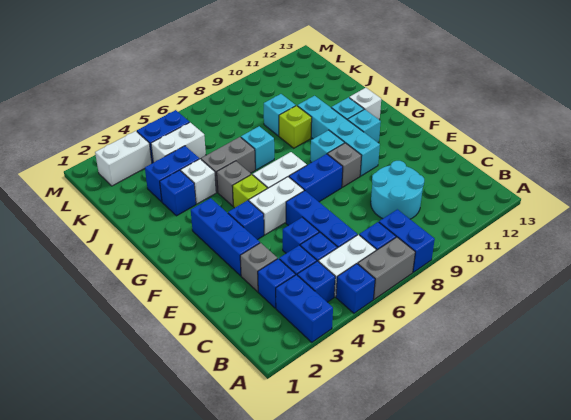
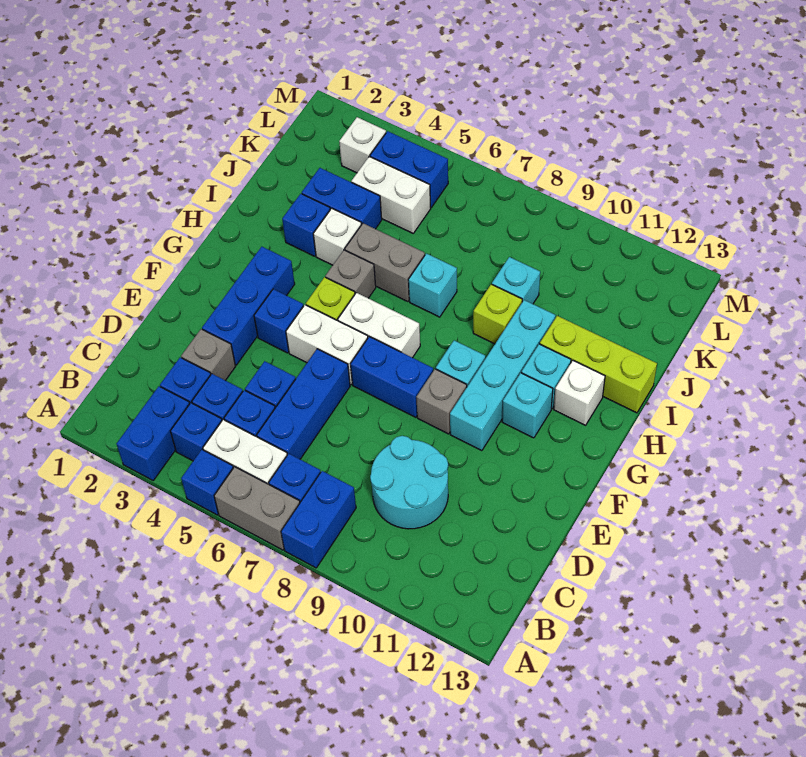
none -> lime brick I11:I13 level 1
white brick L2:L3 level 1 -> white brick L3 level 1

